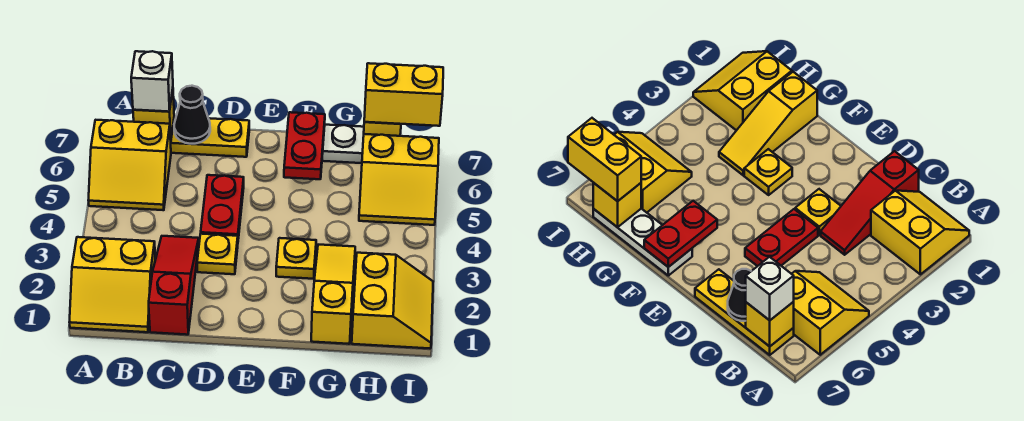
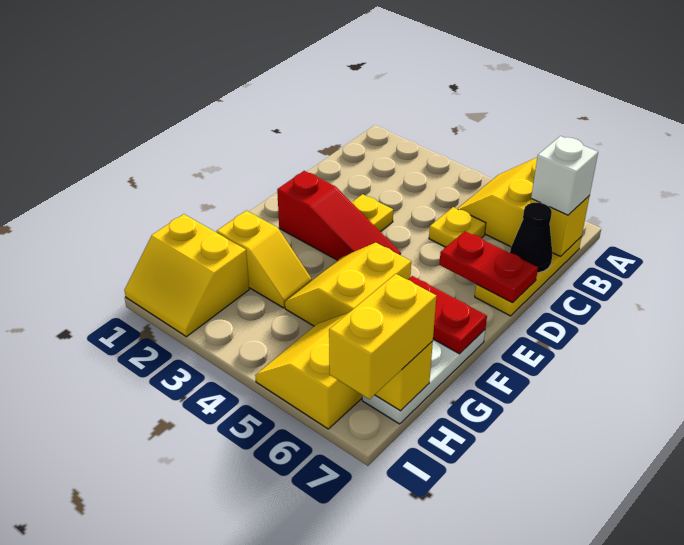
yellow slope A1:B2 level 1 top 2 -> yellow slope F4:G5 level 1 top 5
red slope C1:C3 level 1 top 1 -> red slope E2:E4 level 1 top 2
red plate D4:D5 level 1 -> red plate D6:D7 level 2
yellow plate F3 level 1 -> yellow plate C5 level 1
yellow slope G1:G3 level 1 top 1 -> yellow slope G2:G3 level 1 top 2

